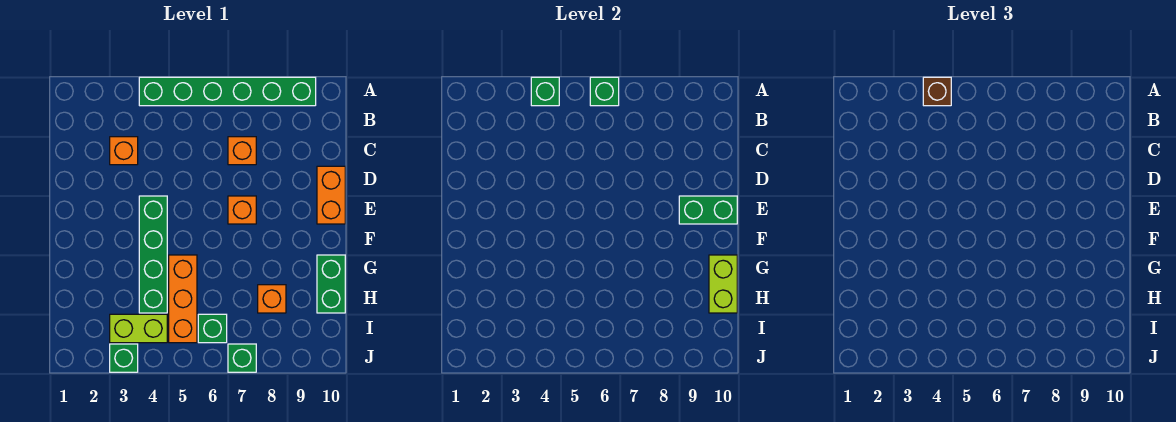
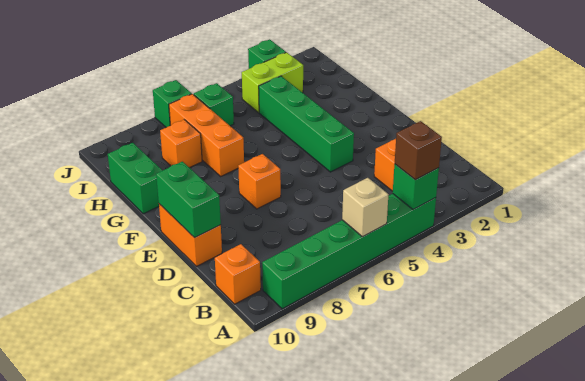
green brick A6 level 2 -> tan brick A6 level 2
orange brick C7 level 1 -> orange brick B10 level 1
green brick E9:E10 level 2 -> green brick D10:E10 level 2
orange brick G5:I5 level 1 -> orange brick G7:I7 level 1
lime brick G10:H10 level 2 -> none

